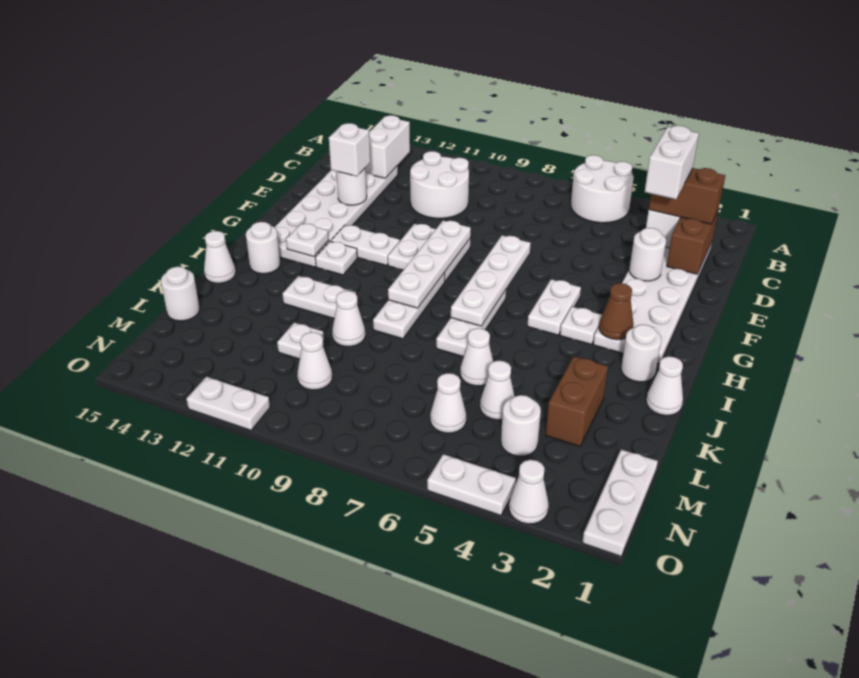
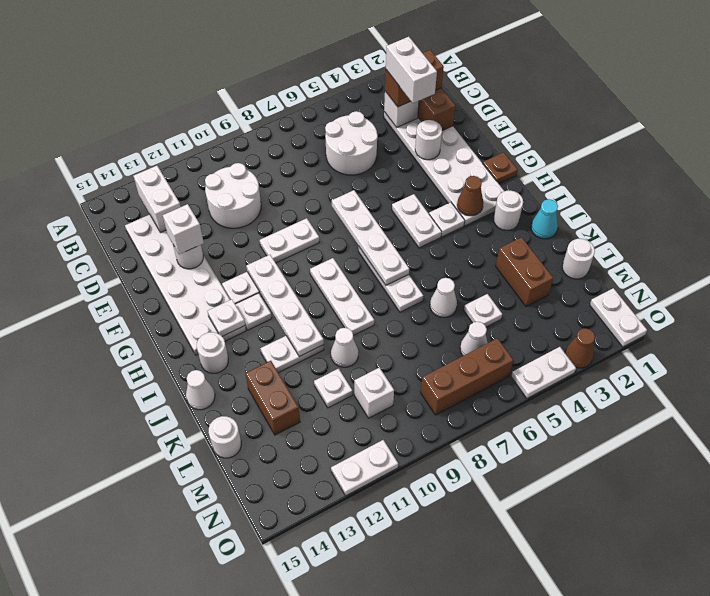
white round brick A5:B6 level 1 -> white round brick C5:D6 level 1
white plate F9:G10 level 1 -> white plate F9:F10 level 1
white plate F9:I9 level 2 -> white plate G11:J11 level 2
none -> brown plate G1 level 1
white cone J1 level 1 -> cyan cone J1 level 1
none -> brown brick K13:L13 level 1
white cone L5 level 1 -> white plate L5 level 1
white plate M1:O1 level 1 -> white plate N1:O1 level 1
white round brick M4 level 1 -> white round brick L1 level 1
white cone M10 level 1 -> white brick M10 level 1
none -> brown brick N6:N8 level 1
white cone O3 level 1 -> brown cone O3 level 1

